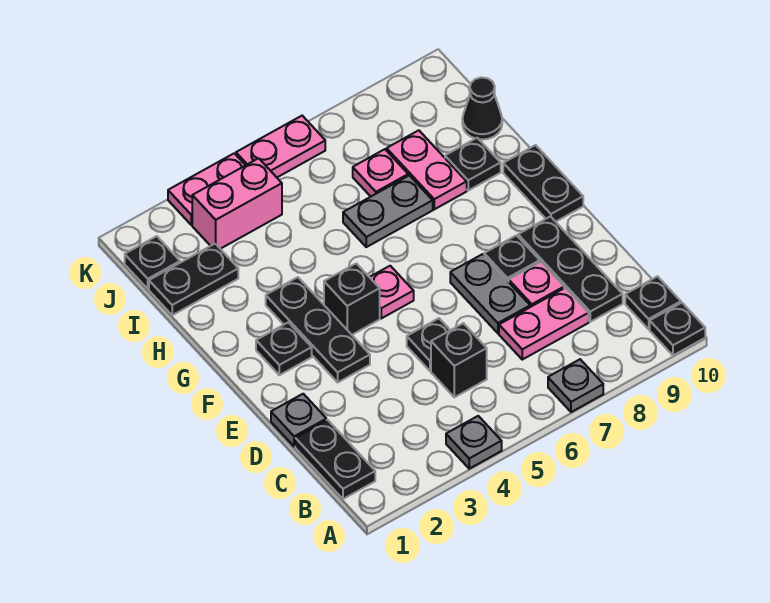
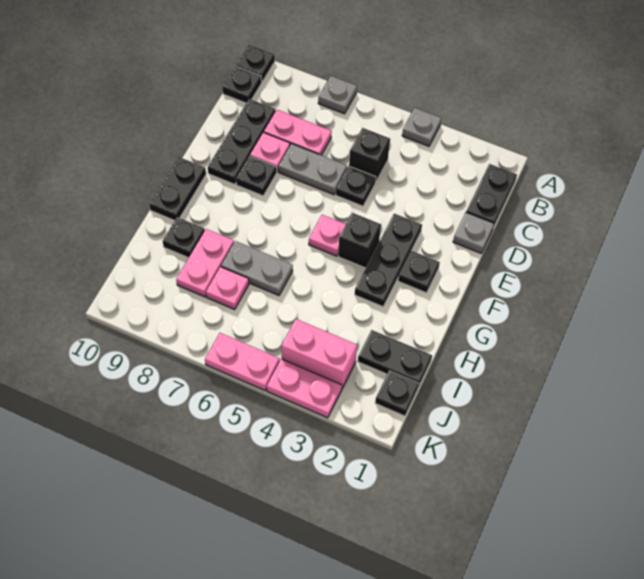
grey plate D7:E7 level 1 -> grey plate D6:D7 level 1
black cone I10 level 1 -> none

